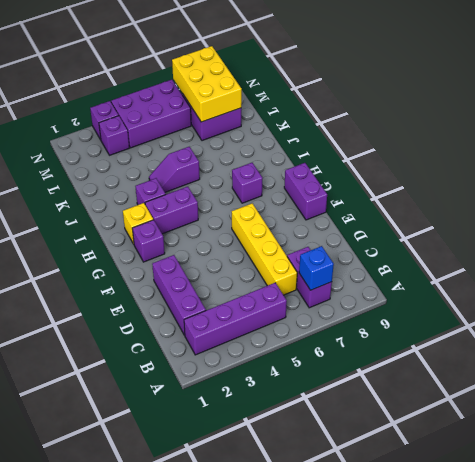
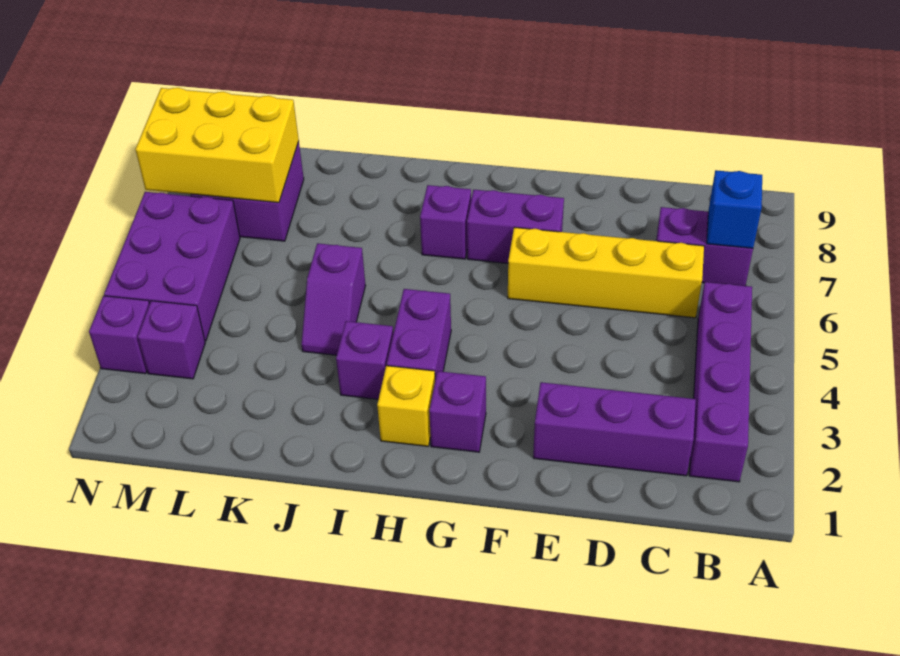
purple brick F9:G9 level 1 -> purple brick F7:G7 level 1

